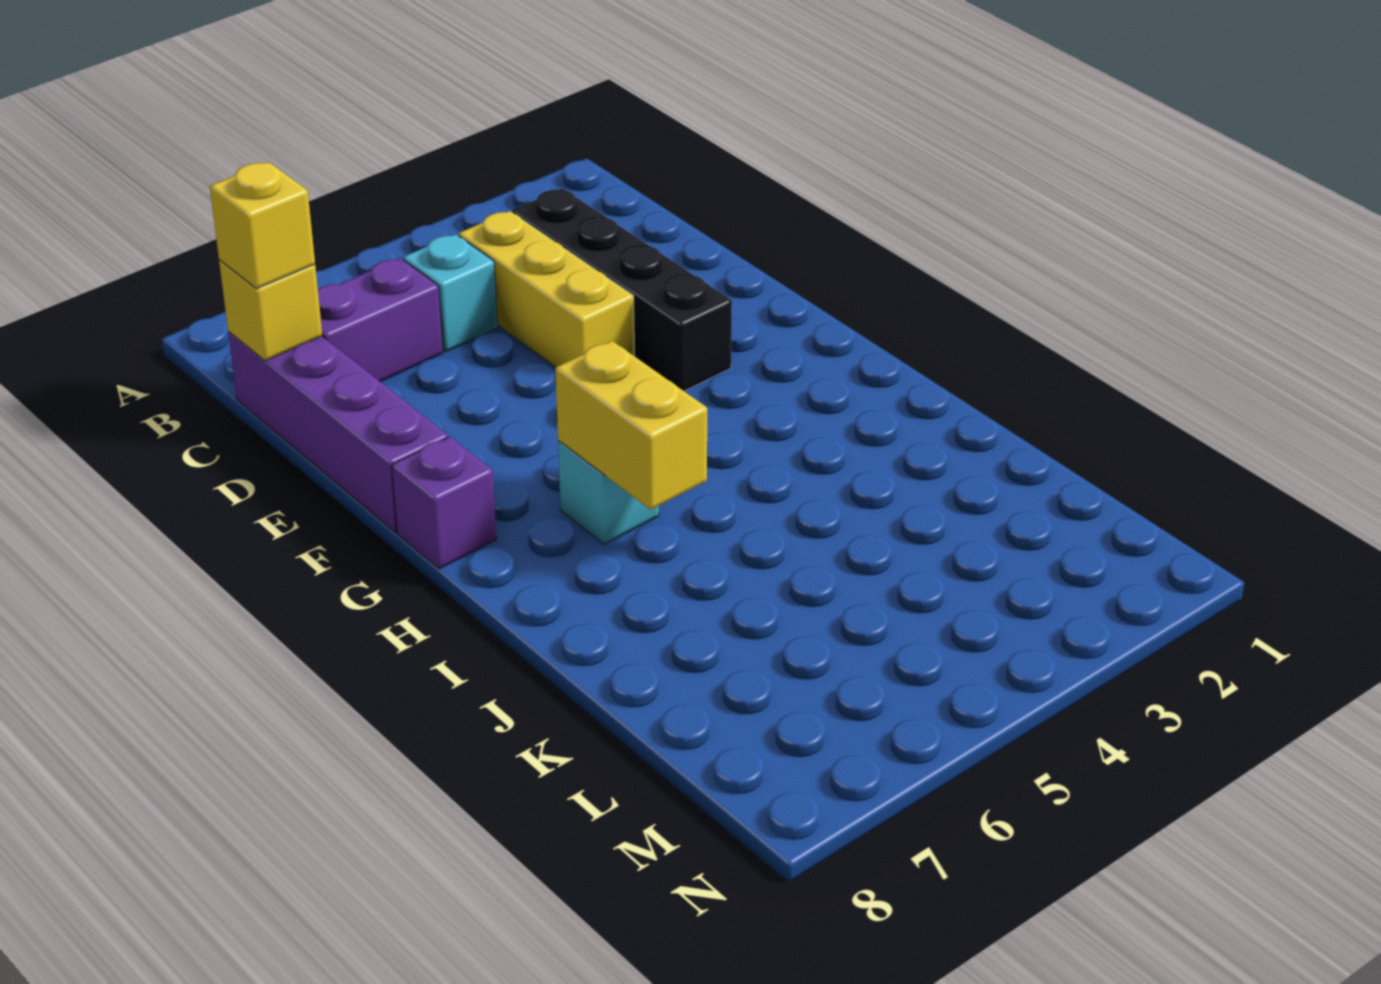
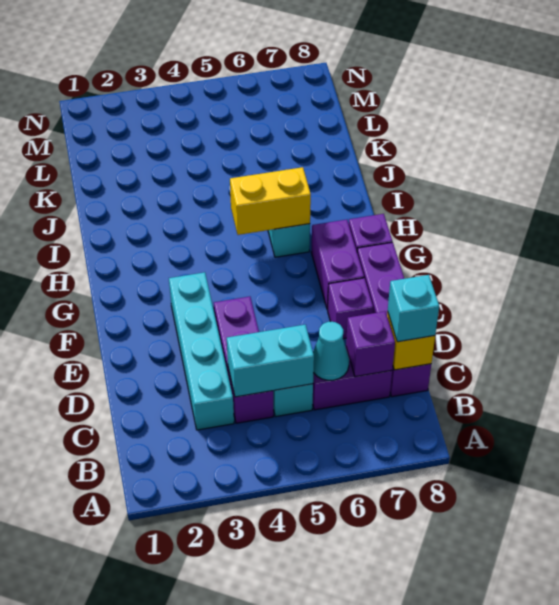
black brick C3:F3 level 1 -> cyan brick C3:F3 level 1
yellow brick C4:E4 level 1 -> purple brick C4:E4 level 1
none -> cyan brick C4:C5 level 2
none -> cyan cone C6 level 2
none -> purple brick C7 level 2
yellow brick C8 level 3 -> cyan brick C8 level 3
none -> purple brick E7 level 1
none -> purple brick F7:G7 level 1
yellow brick H6:I6 level 2 -> yellow brick H5:H6 level 2

